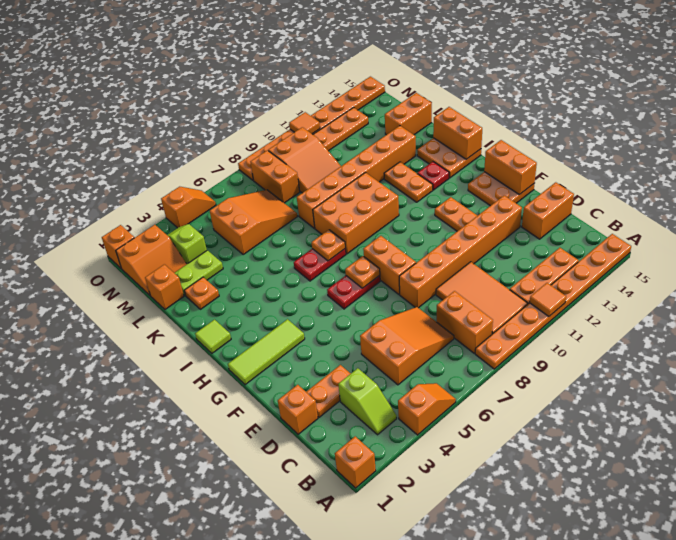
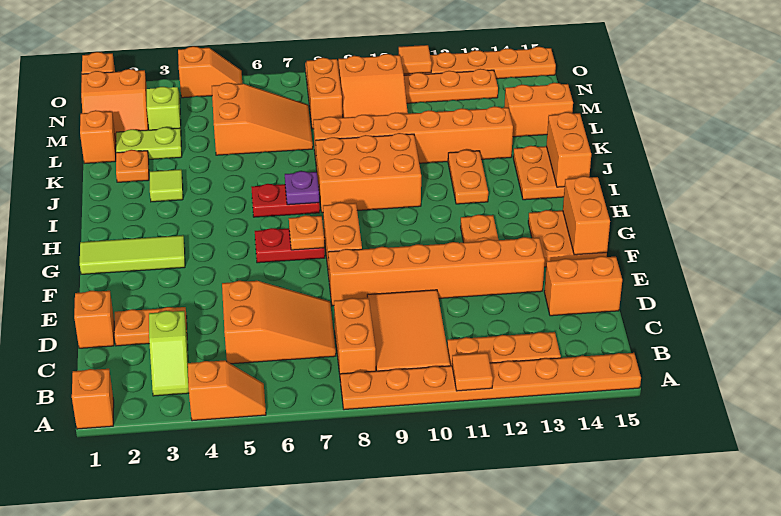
lime tile I1 level 1 -> lime tile J3 level 1
orange plate I7 level 2 -> purple plate I7 level 2
red plate I13 level 1 -> none

